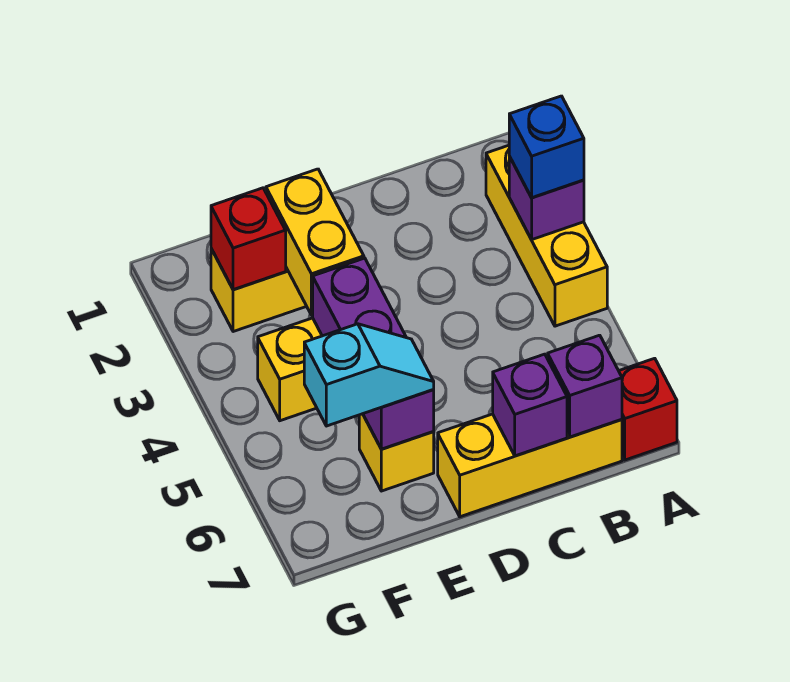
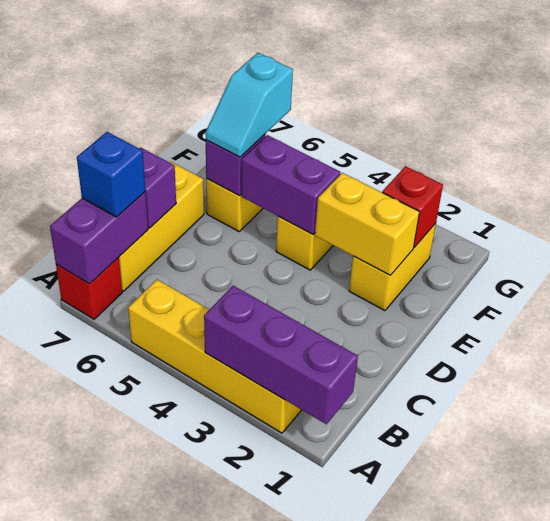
yellow brick A2:A4 level 1 -> yellow brick A2:A5 level 1
purple brick A3 level 2 -> purple brick A1:A3 level 2
blue brick A3 level 3 -> blue brick B7 level 3
purple brick B7 level 2 -> purple brick A7:B7 level 2

